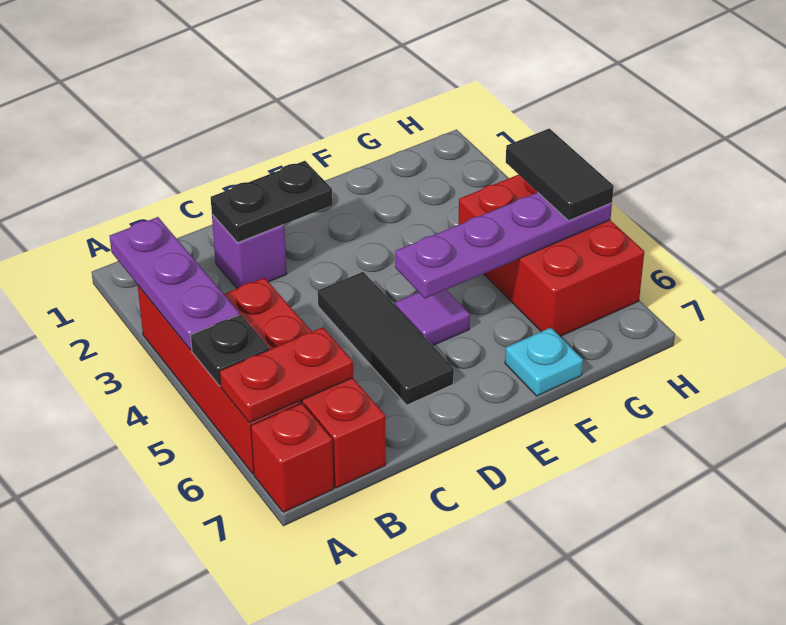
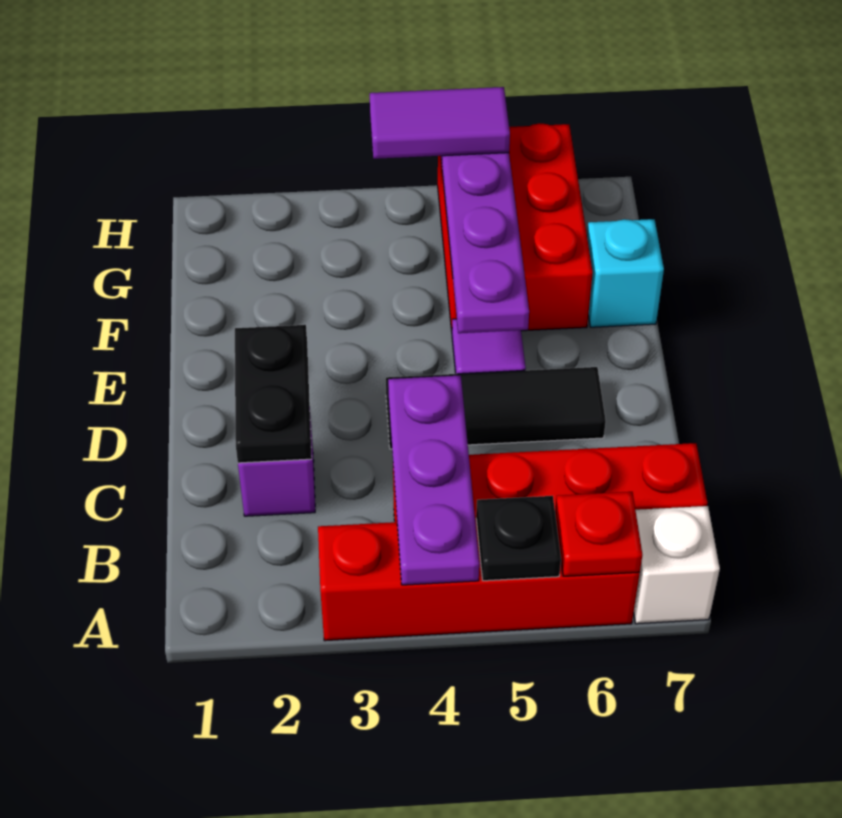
purple plate A2:A4 level 2 -> purple plate A4:C4 level 2
red plate A6:B6 level 2 -> red plate A6 level 2
red brick A7 level 1 -> white brick A7 level 1
cyan plate F7 level 1 -> cyan brick F7 level 1
red brick G4:H6 level 1 -> red brick F5:H6 level 1
black tile H4:H5 level 3 -> purple tile H4:H5 level 3

